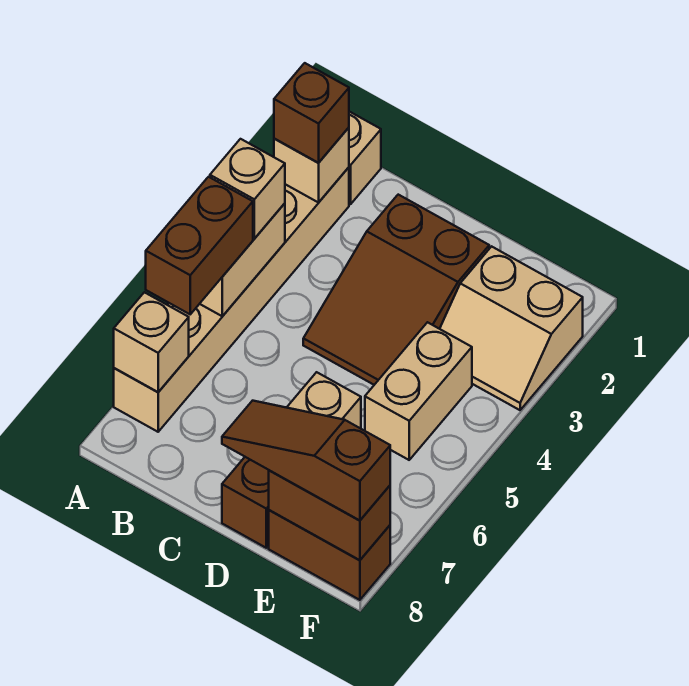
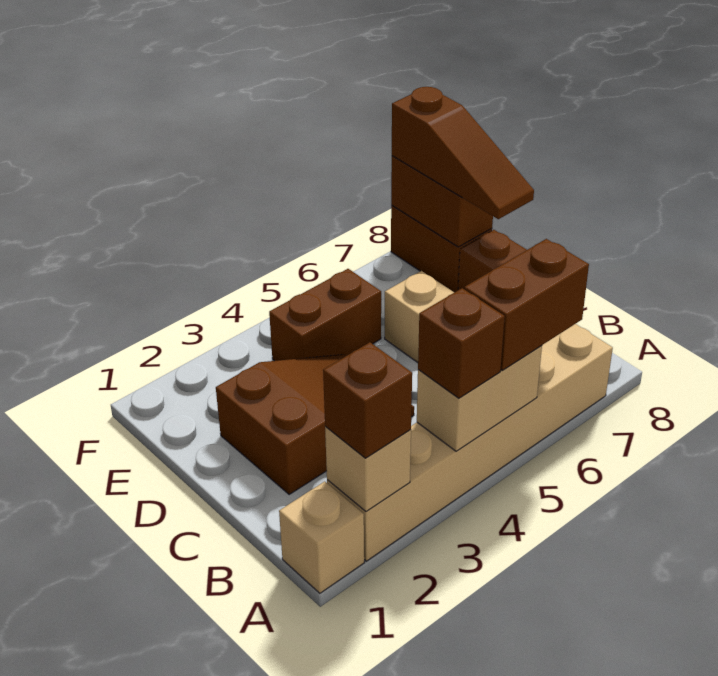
tan brick A4 level 3 -> brown brick A4 level 3
tan brick A7 level 2 -> none
tan slope E2:F3 level 1 top 2 -> none
tan brick E4:E5 level 1 -> brown brick E4:E5 level 1

